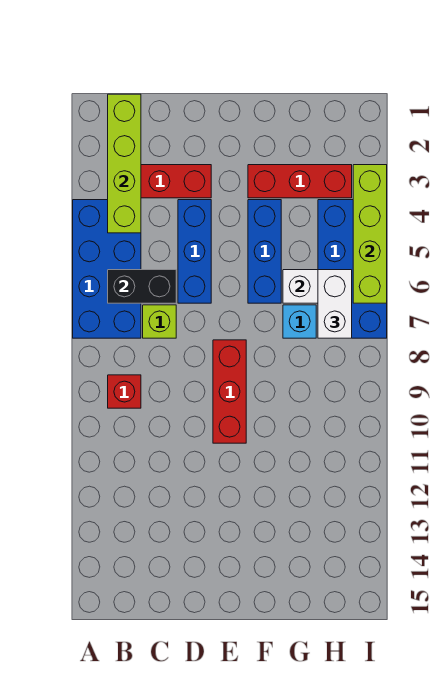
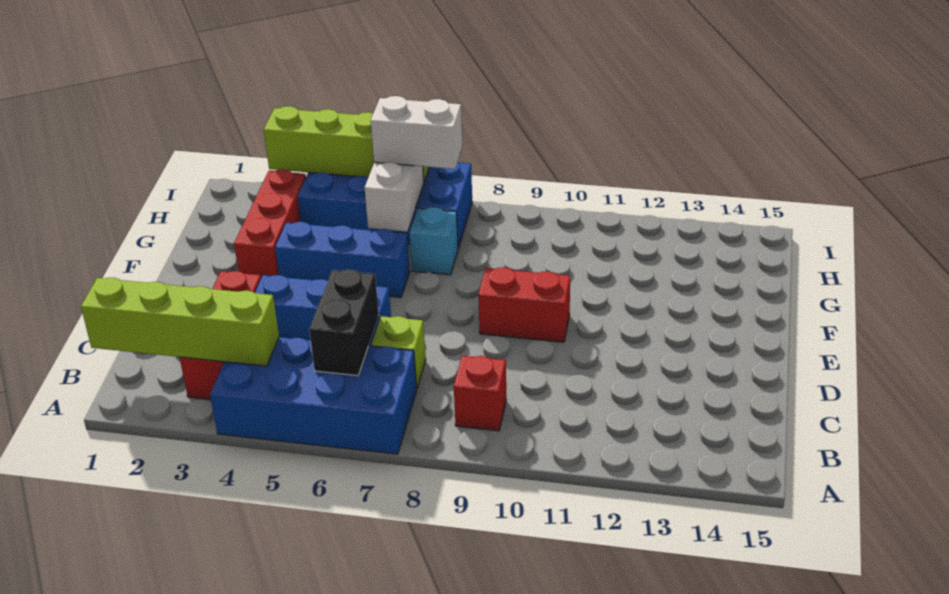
red brick E8:E10 level 1 -> red brick E9:E10 level 1

